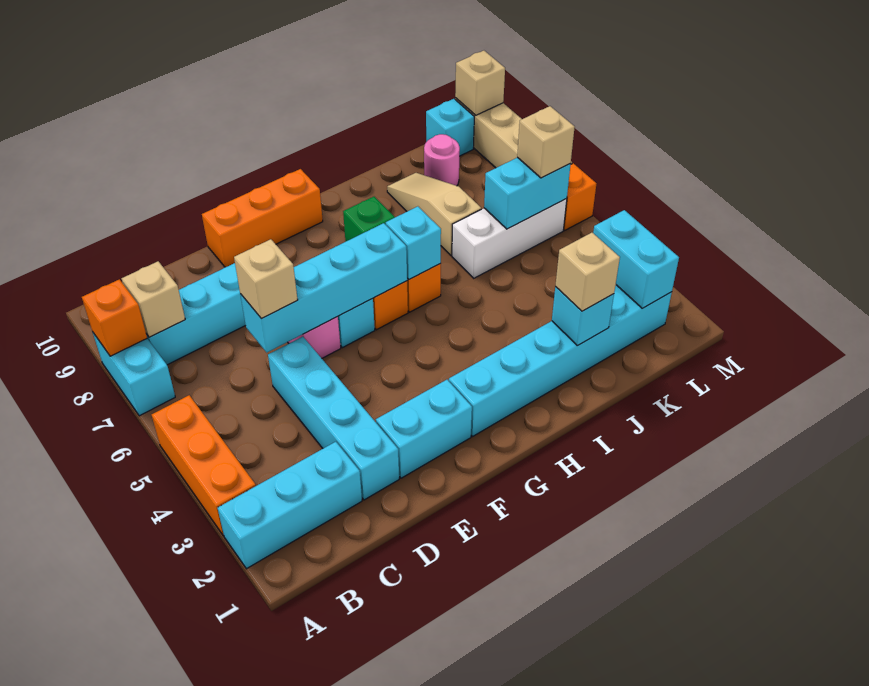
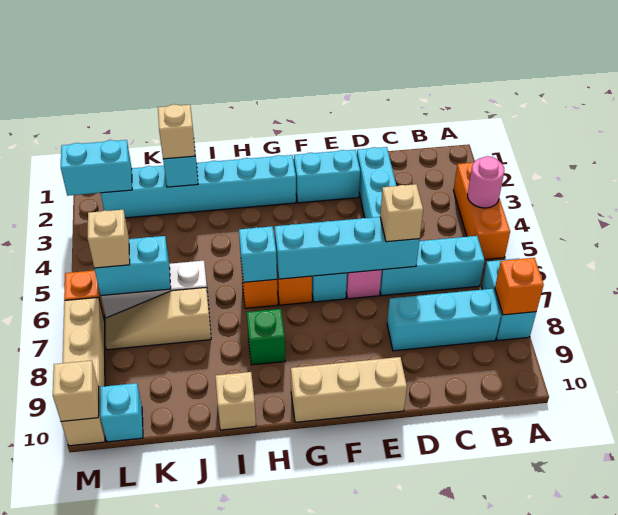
cyan brick A2:C2 level 1 -> cyan brick B6:D6 level 1
tan brick B8 level 2 -> tan brick I10 level 1
orange brick E10:G10 level 1 -> tan brick E10:G10 level 1
tan slope J7:J9 level 1 top 7 -> tan slope J7:L7 level 1 top J
pink round brick K9 level 1 -> pink round brick A4 level 2
cyan brick L2:L3 level 2 -> cyan brick L2:M2 level 2

